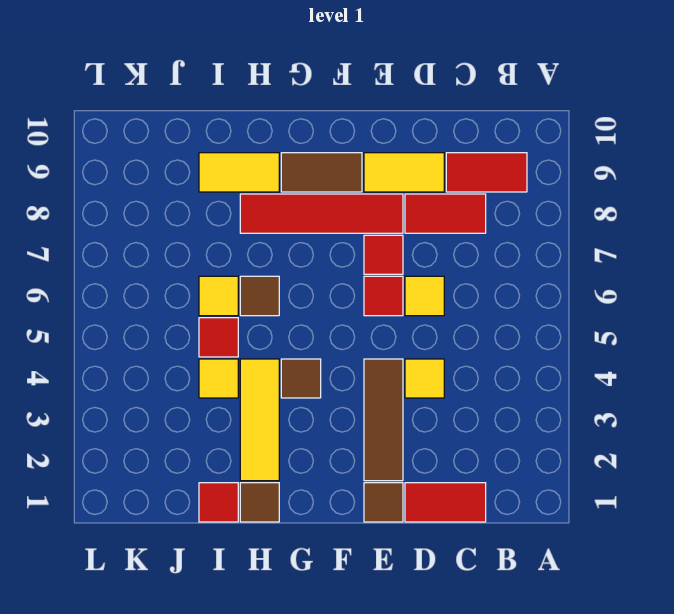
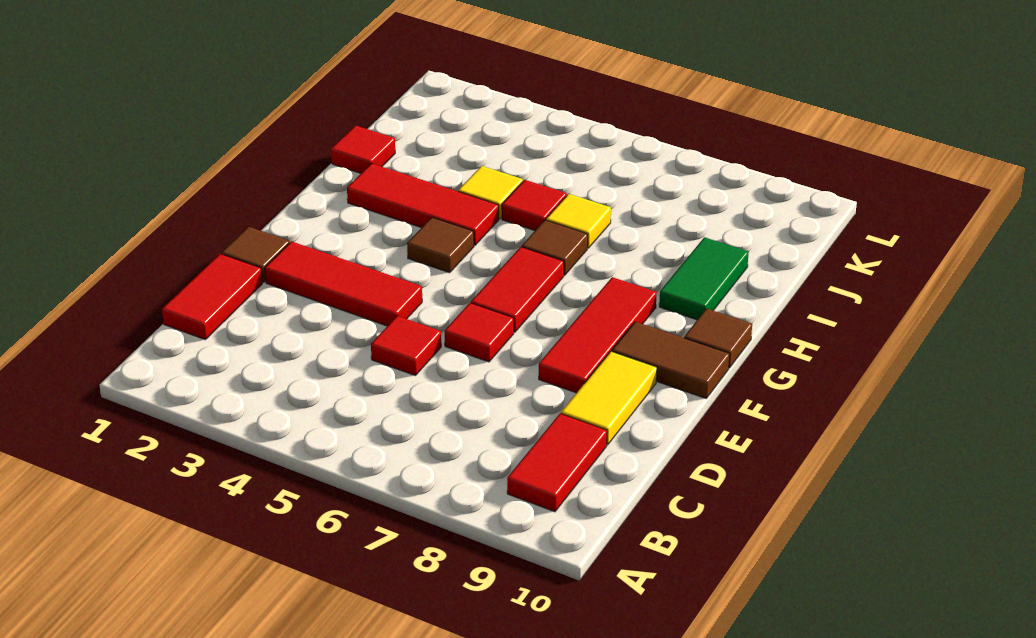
red tile C8:D8 level 1 -> red tile F6:G6 level 1
yellow tile D4 level 1 -> none
yellow tile D6 level 1 -> none
brown tile E2:E4 level 1 -> red tile E2:E4 level 1
red tile E7 level 1 -> red tile D5 level 1
red tile E8:H8 level 1 -> red tile E8:G8 level 1
brown tile F9:G9 level 1 -> brown tile F9:F10 level 1
brown tile H1 level 1 -> brown tile G10 level 1
yellow tile H2:H4 level 1 -> red tile H2:H4 level 1
yellow tile H9:I9 level 1 -> green tile H9:I9 level 1

